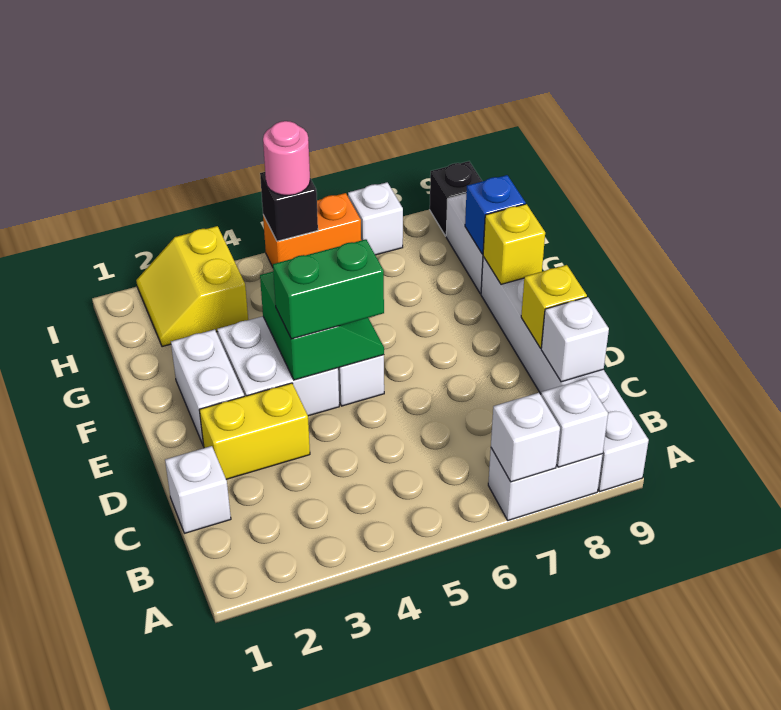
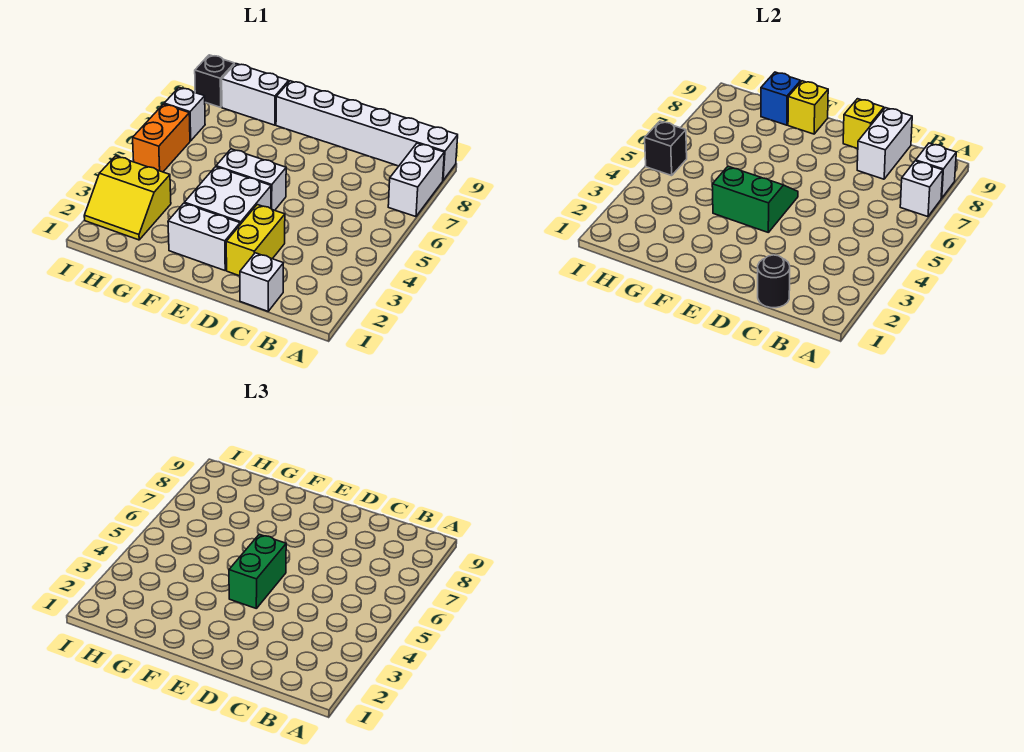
none -> black round brick C1 level 2
white brick C9 level 2 -> white brick C8:C9 level 2
pink round brick I5 level 3 -> none

